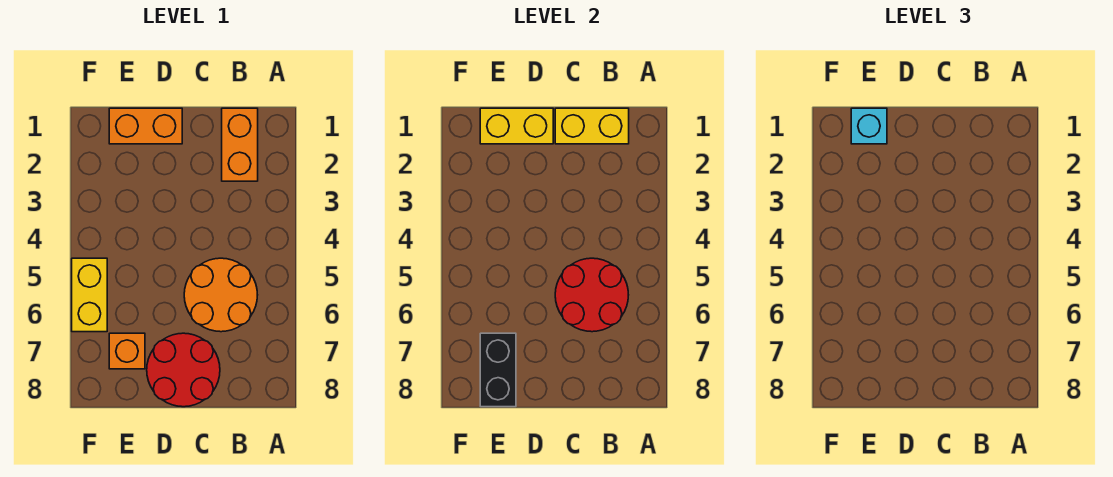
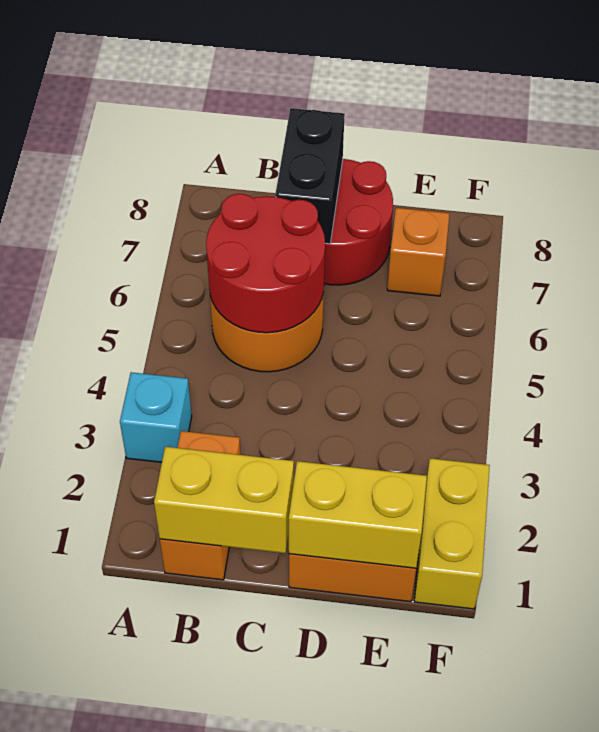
cyan brick E1 level 3 -> cyan brick A3 level 1
black brick E7:E8 level 2 -> black brick C7:C8 level 2
yellow brick F5:F6 level 1 -> yellow brick F1:F2 level 1

